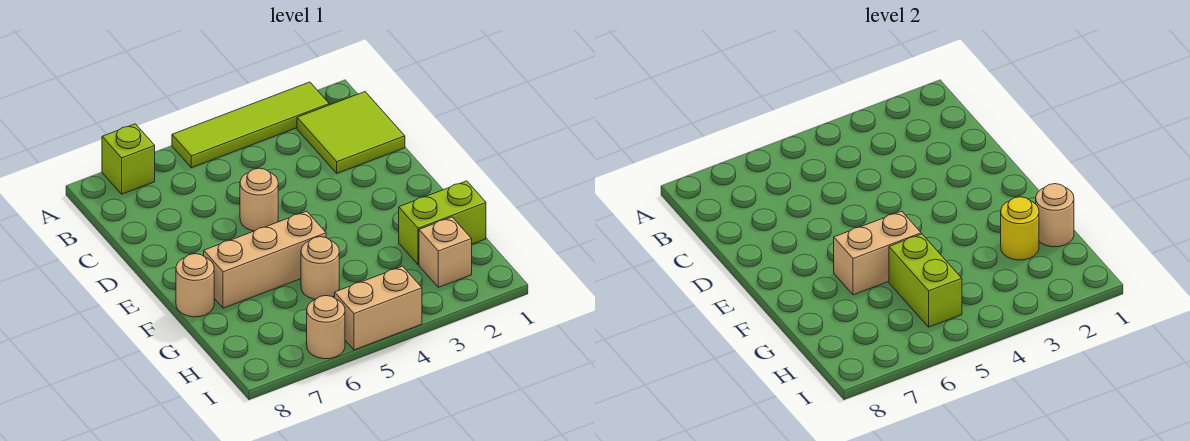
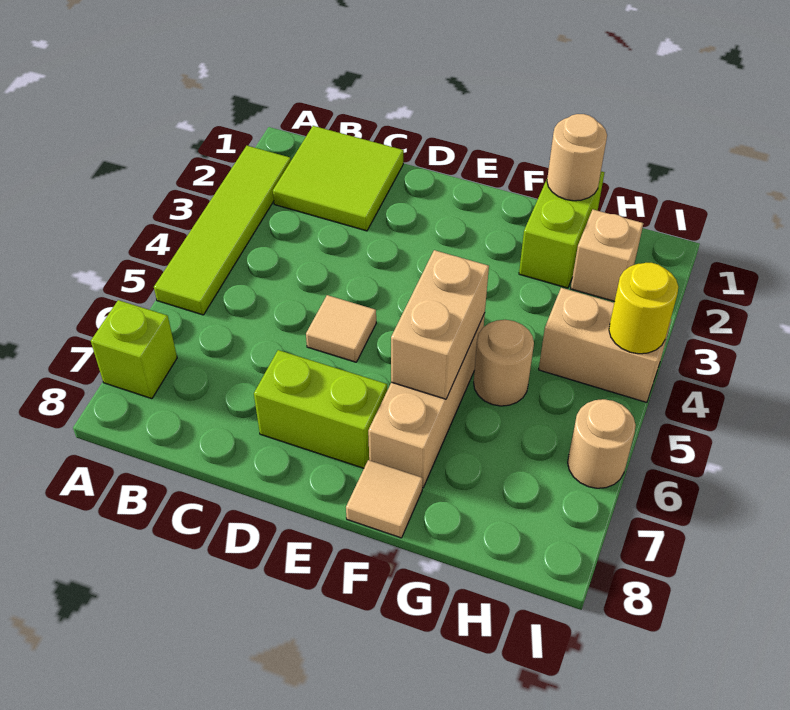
tan round brick D5 level 1 -> tan tile D5 level 1
tan round brick F8 level 1 -> tan tile F8 level 1
yellow round brick G2 level 2 -> yellow round brick I4 level 2
lime brick G5:H5 level 2 -> lime brick D7:E7 level 1
tan brick I4:I5 level 1 -> tan brick H4:I4 level 1

